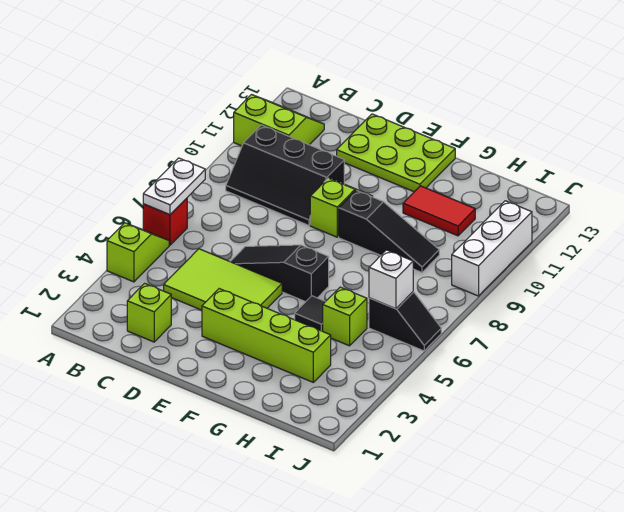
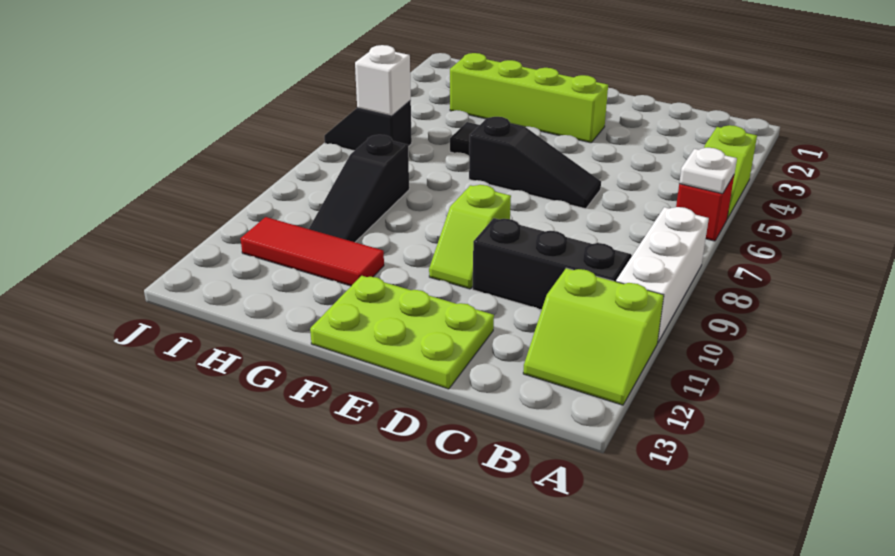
white plate A6:A7 level 2 -> white plate A6 level 2
lime brick C2 level 1 -> none
lime tile C4:E5 level 1 -> none
black slope F9:H9 level 1 top F -> black slope H8:H10 level 1 top 8
red tile G11:H11 level 1 -> red tile G11:I11 level 1
lime brick H5 level 1 -> none
white brick J9:J11 level 1 -> white brick A8:A10 level 1

